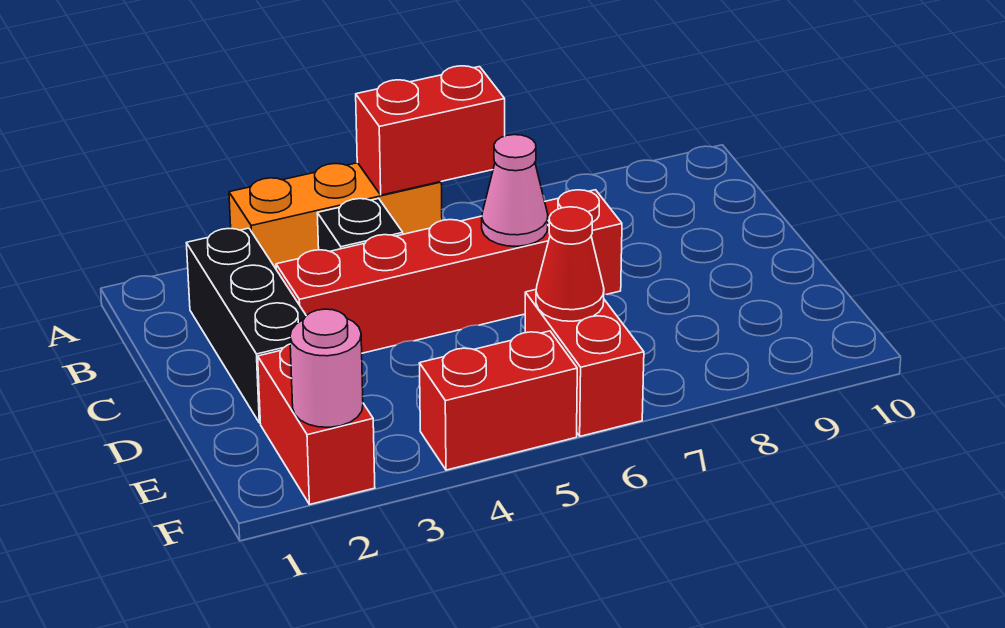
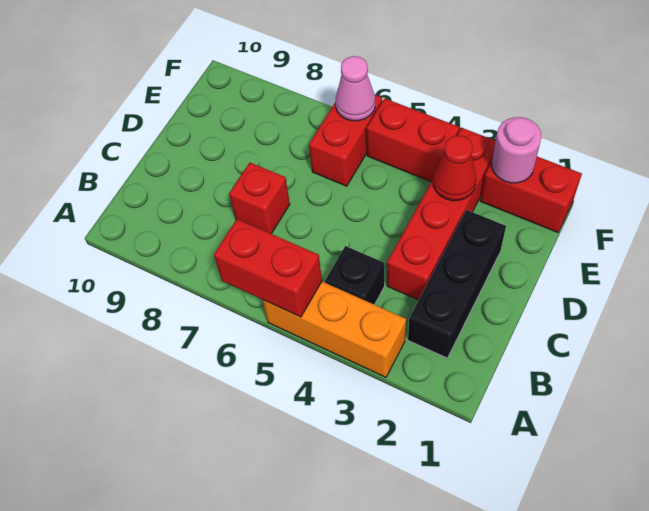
red brick C3:C6 level 1 -> red brick C3:F3 level 1
pink cone C6 level 2 -> pink cone F6 level 2
red brick E2:F2 level 1 -> red brick F1:F2 level 1
red cone E6 level 2 -> red cone E3 level 2

